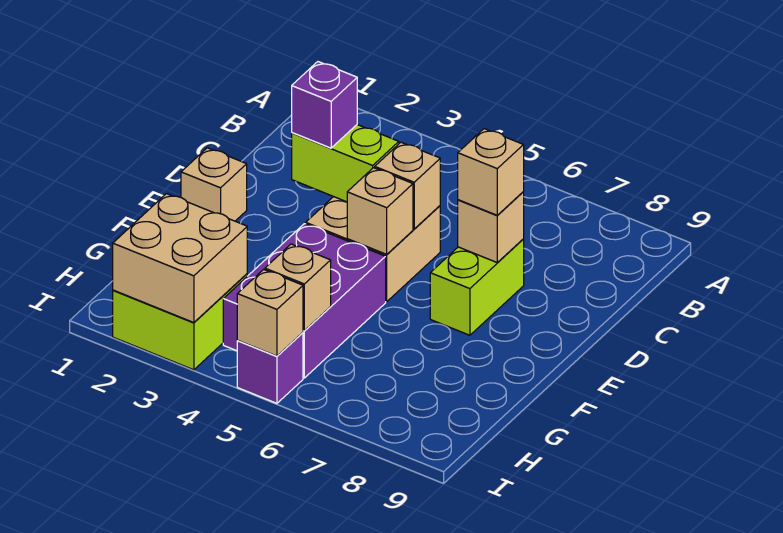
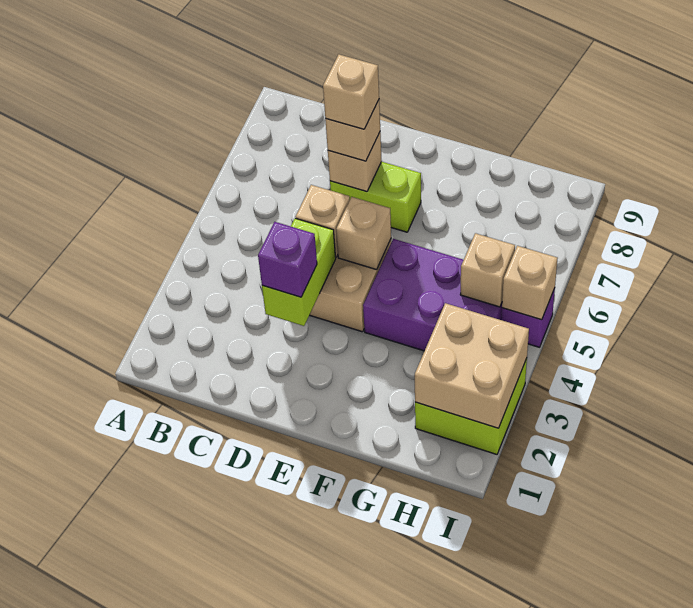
tan brick E1 level 1 -> tan brick D7 level 4

